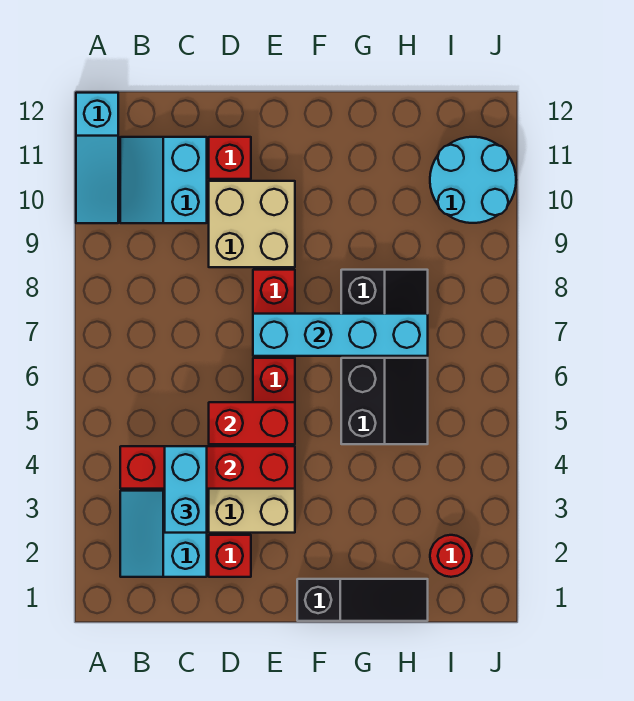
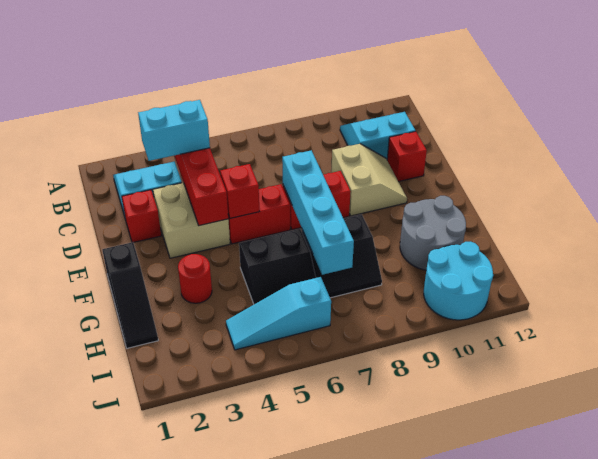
cyan slope A10:A12 level 1 top 12 -> cyan slope I4:I6 level 1 top 6
red brick D5:E5 level 2 -> red brick E5 level 2
tan brick D9:E10 level 1 -> tan slope D9:E10 level 1 top 9
none -> grey round brick G10:H11 level 1
red round brick I2 level 1 -> red round brick G3 level 1

